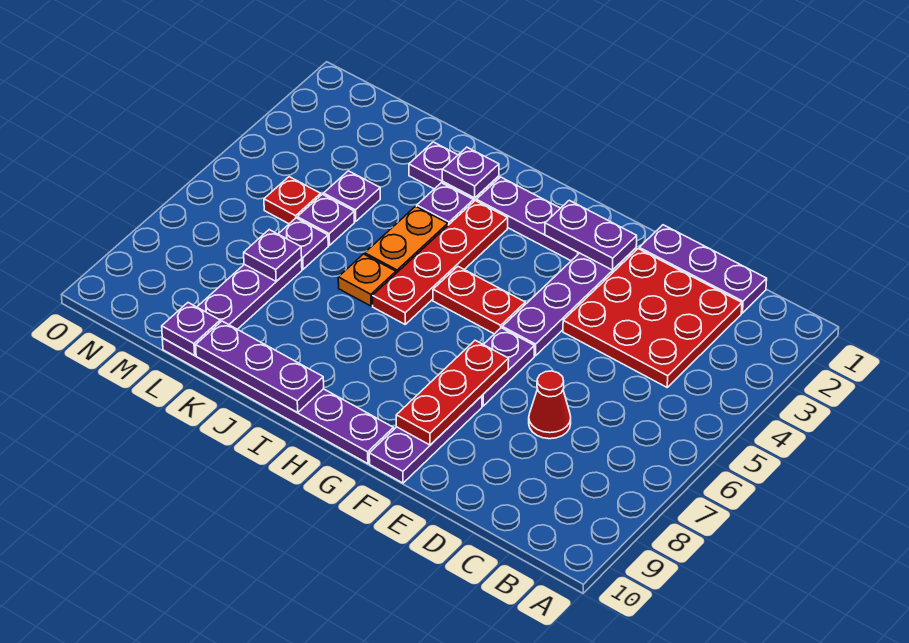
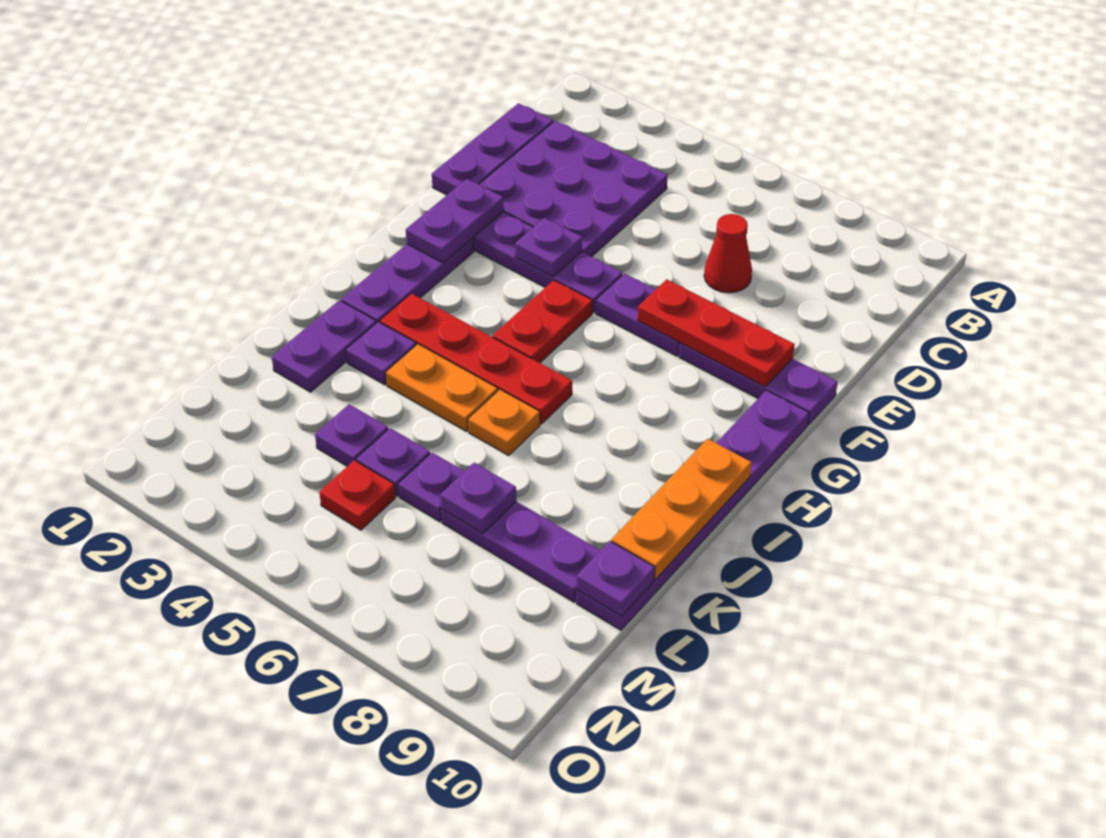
red plate C2:E4 level 1 -> purple plate C2:E4 level 1
purple plate I10:K10 level 2 -> orange plate I10:K10 level 2
purple plate J2 level 2 -> purple plate F4 level 2

